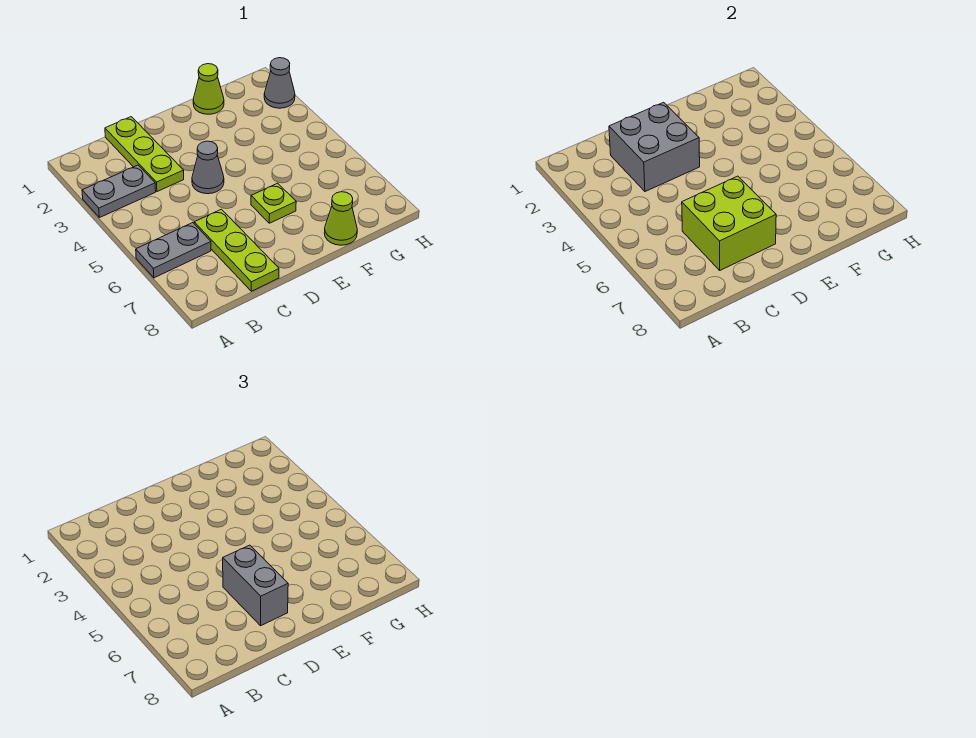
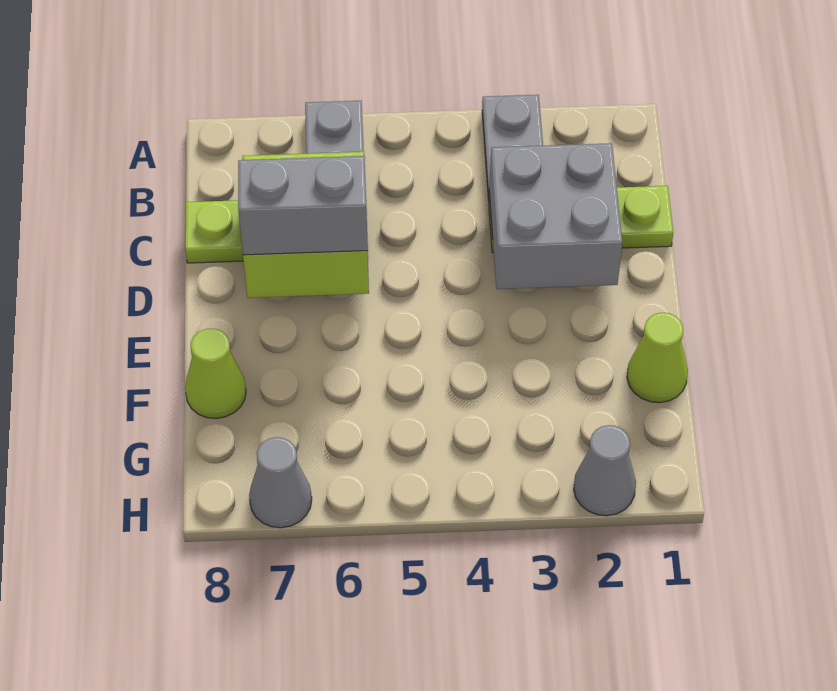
grey cone D4 level 1 -> grey cone H7 level 1
lime plate E6 level 1 -> none

